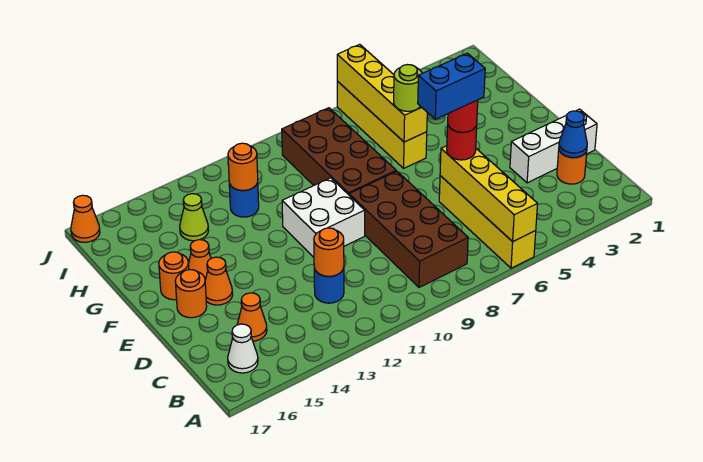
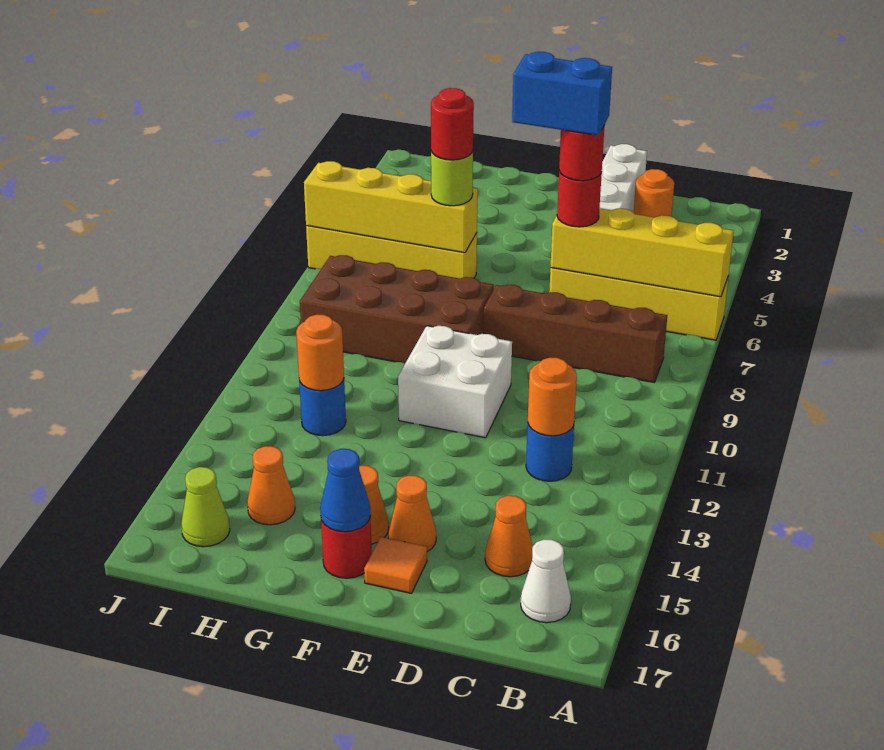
brown brick B8:E9 level 1 -> brown brick B8:E8 level 1
blue cone C2 level 2 -> blue cone F16 level 2
blue brick D6:D7 level 5 -> blue brick D6:E6 level 5
orange round brick E16 level 1 -> orange tile E16 level 1
orange round brick F16 level 1 -> red round brick F16 level 1
none -> red round brick G6 level 4
lime cone H14 level 1 -> lime cone I16 level 1
orange cone J17 level 1 -> orange cone H15 level 1

